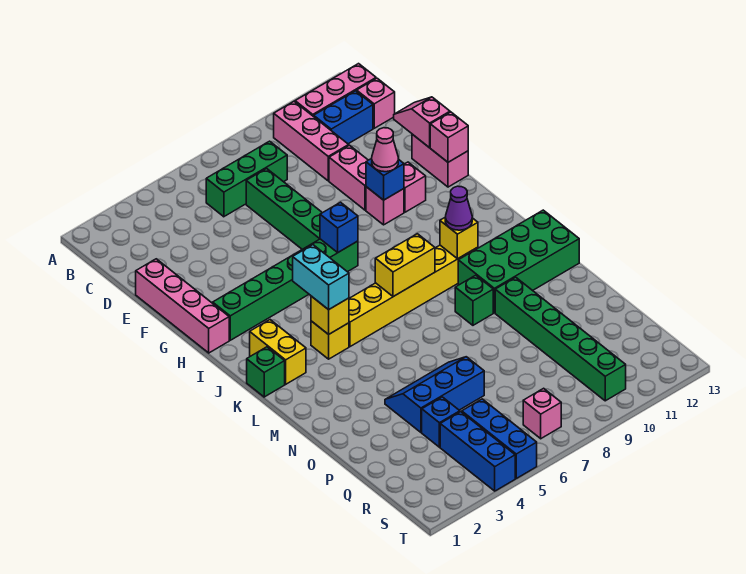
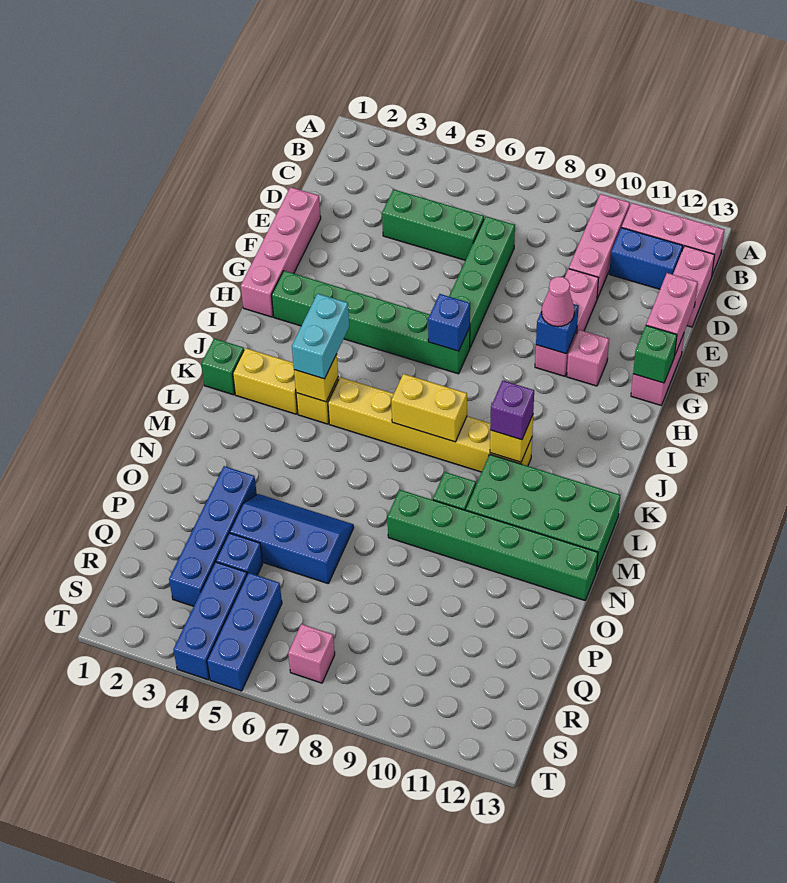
green brick C6:C8 level 1 -> green brick D4:D6 level 1
pink brick C13 level 1 -> pink brick C13:D13 level 1
pink slope E13:F13 level 2 top F -> pink brick E13:F13 level 2
pink brick G13 level 2 -> green brick G13 level 2
yellow brick J2:K2 level 1 -> yellow brick K2:K3 level 1
purple cone K10 level 3 -> purple brick K10 level 3
green brick N10:S10 level 1 -> green brick N8:N13 level 1
none -> blue brick O3:R3 level 1

